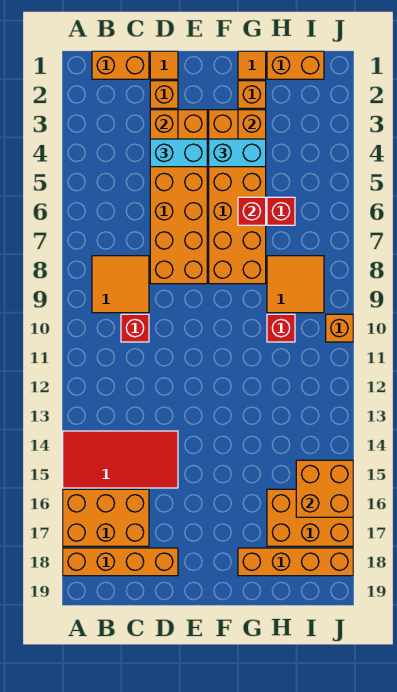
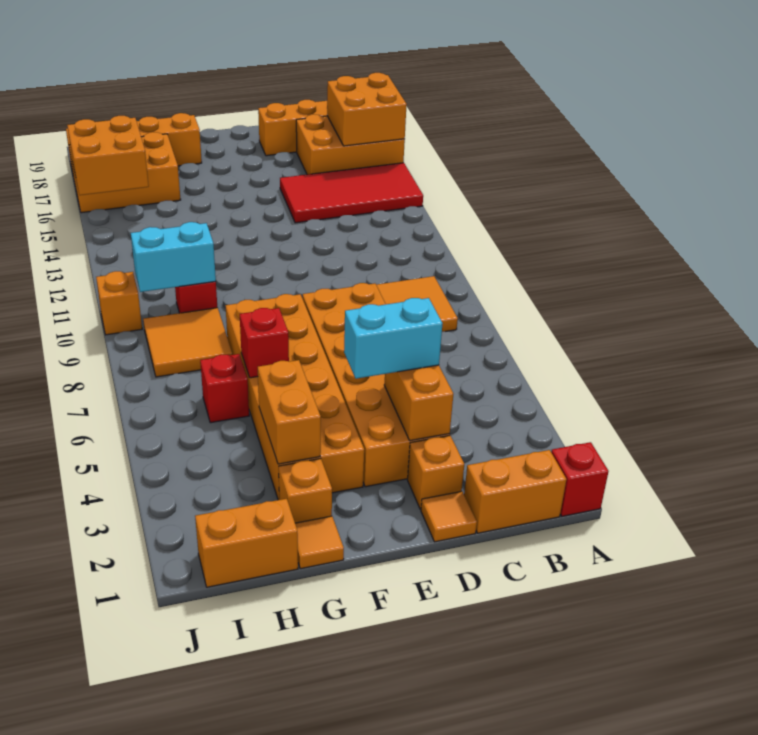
none -> orange brick A16:B17 level 2
red brick C10 level 1 -> red brick A1 level 1
cyan brick F4:G4 level 3 -> cyan brick H10:I10 level 2

